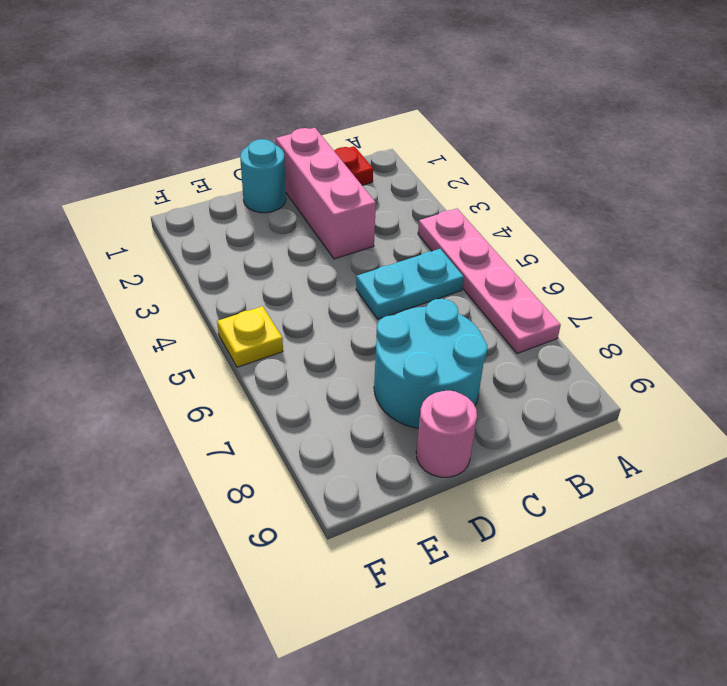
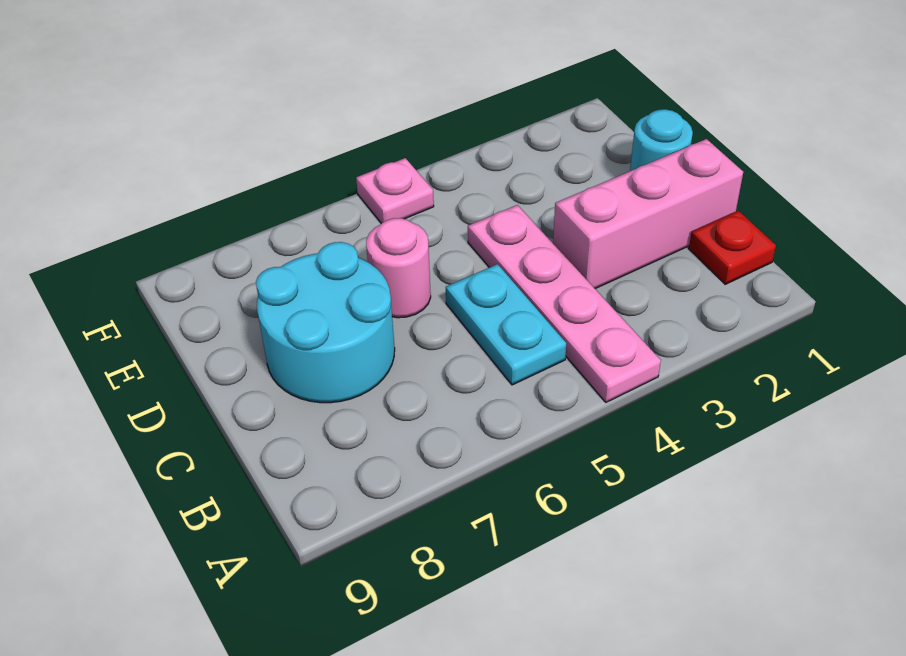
pink plate A4:A7 level 1 -> pink plate A4:D4 level 1
pink round brick D9 level 1 -> pink round brick D6 level 1
yellow plate F5 level 1 -> pink plate F5 level 1

